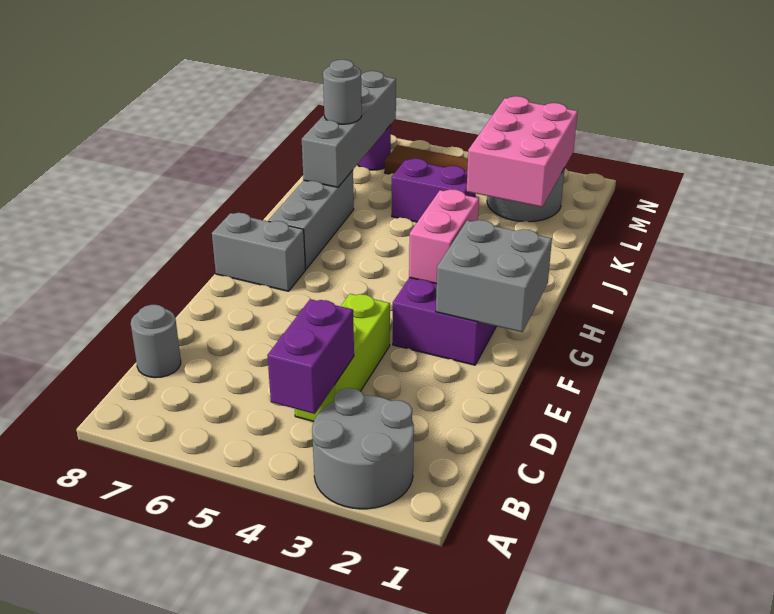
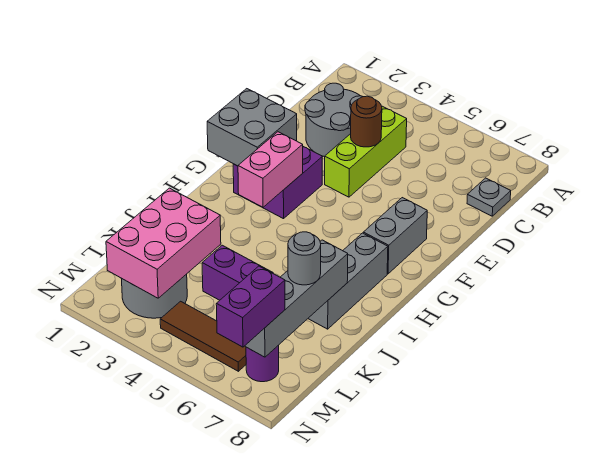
grey round brick A2:B3 level 1 -> grey round brick C2:D3 level 1
purple brick B4:C4 level 2 -> purple brick M7:N7 level 3
grey round brick C8 level 1 -> grey plate C8 level 1
none -> brown round brick D4 level 2
grey brick G7:G8 level 1 -> grey brick F7:G7 level 1

